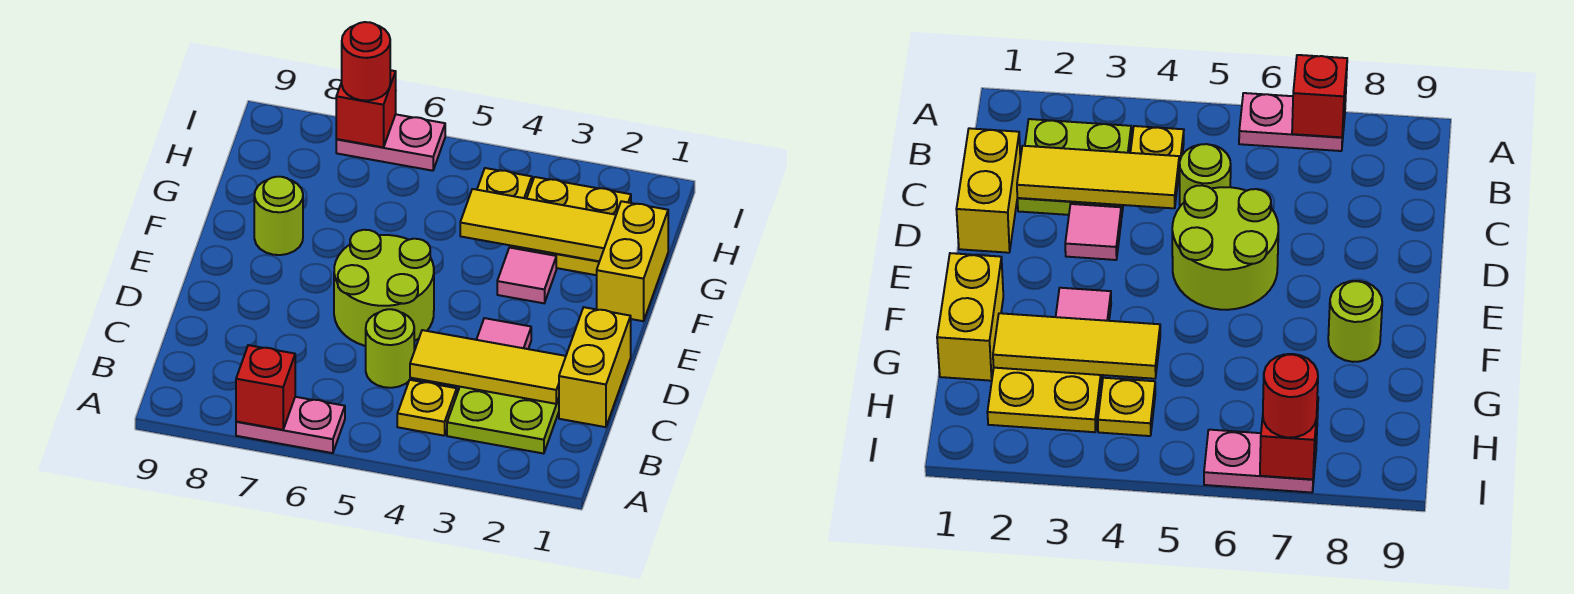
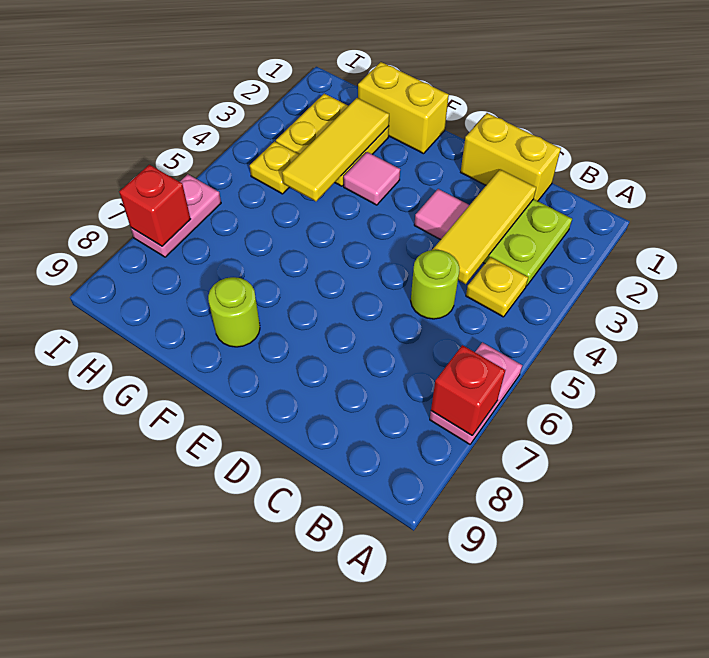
lime round brick D5:E6 level 1 -> none
red round brick I7 level 3 -> none

